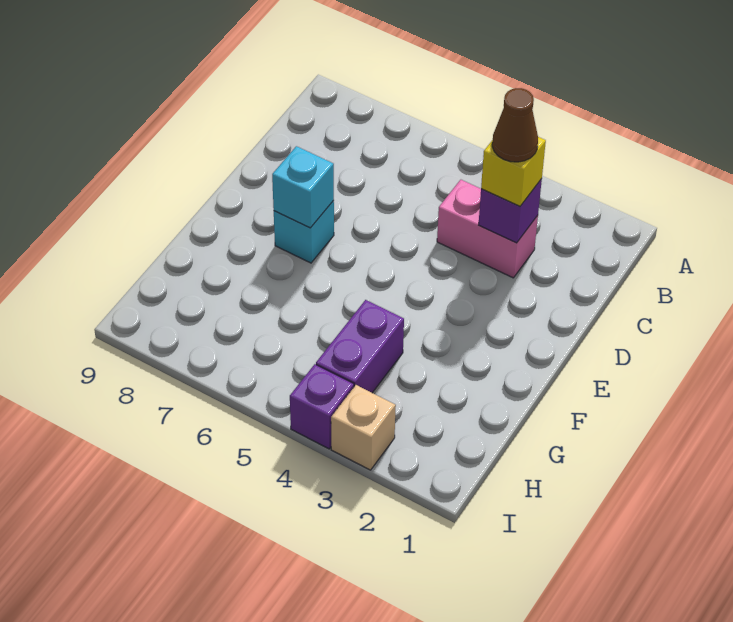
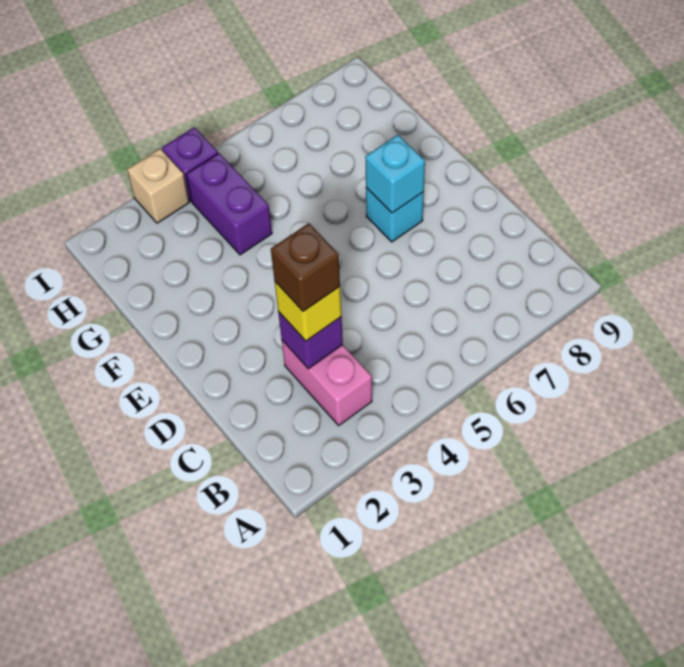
pink brick C3:C4 level 1 -> pink brick B3:C3 level 1
brown cone C3 level 4 -> brown brick C3 level 4

